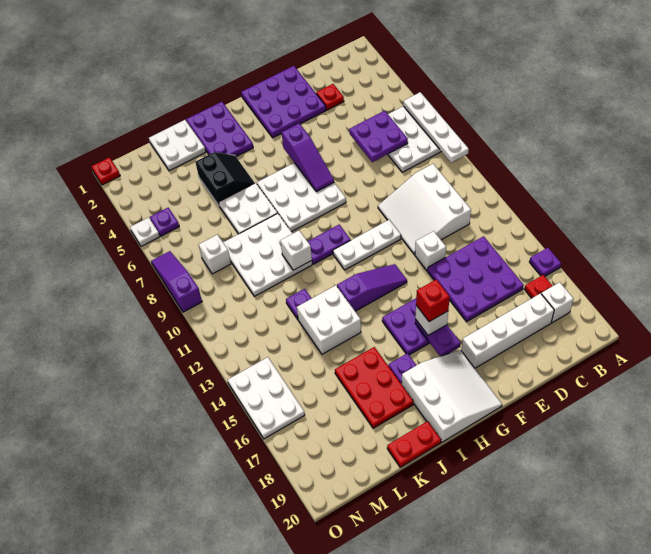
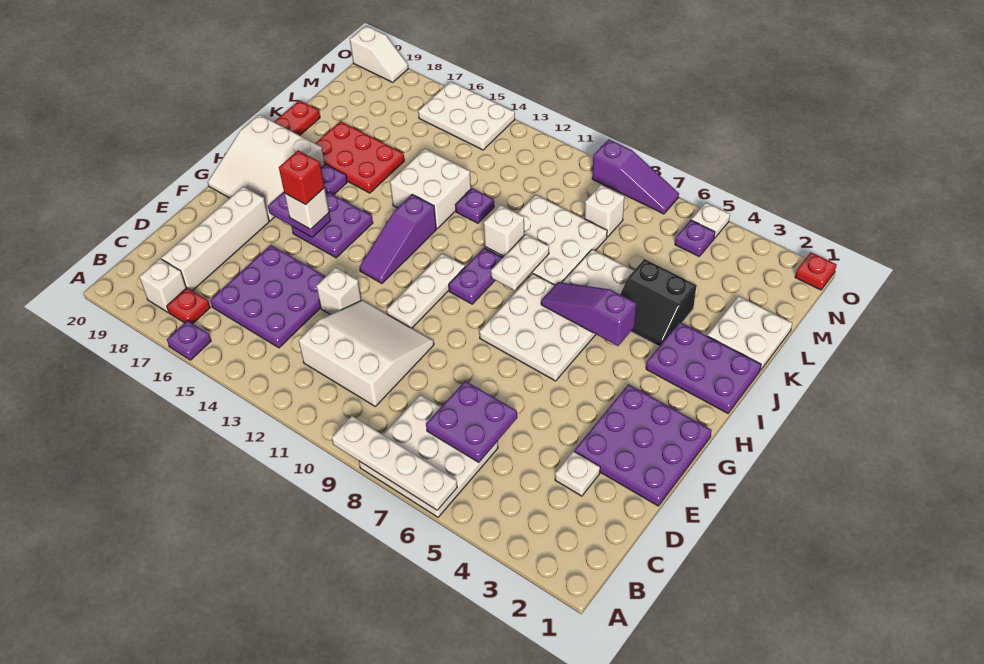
red plate D3 level 1 -> white plate D3 level 1
purple slope G5:G7 level 2 top 5 -> purple slope I5:I7 level 2 top 5
none -> white plate I9:J9 level 2
none -> white slope O19:O20 level 1 top 20

